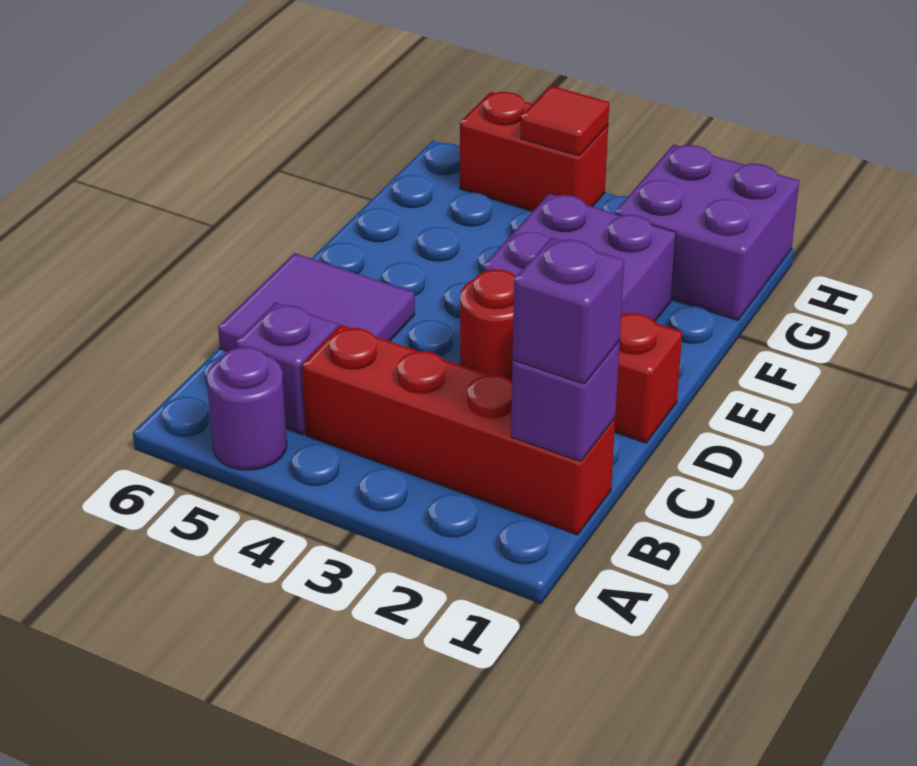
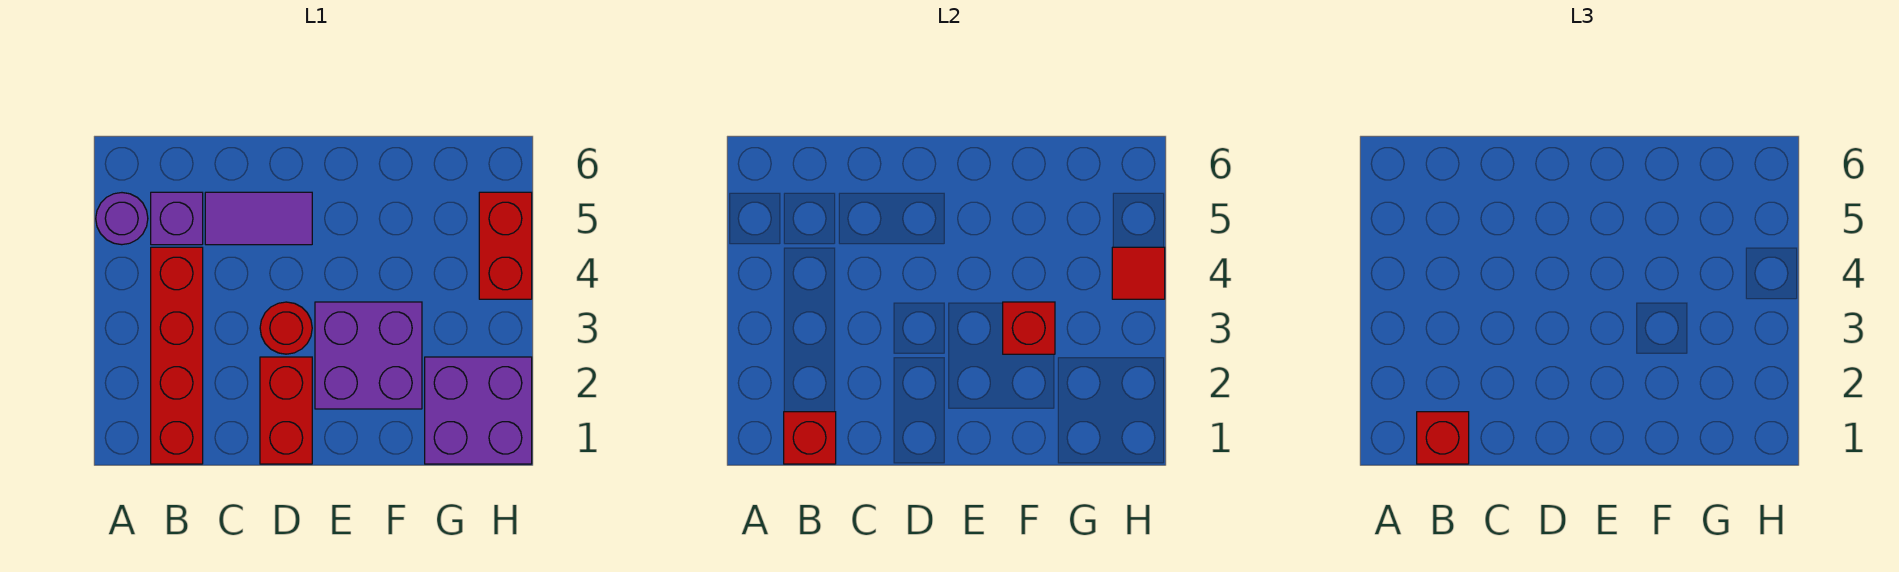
purple brick B1 level 2 -> red brick B1 level 2
purple brick B1 level 3 -> red brick B1 level 3
purple tile C5:D6 level 1 -> purple tile C5:D5 level 1
none -> red brick F3 level 2

